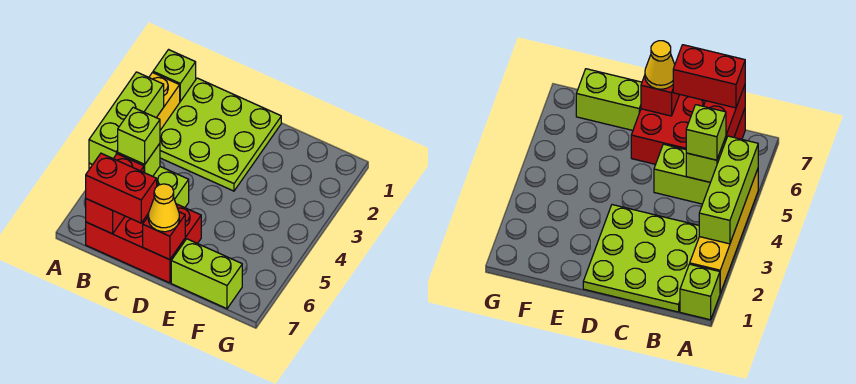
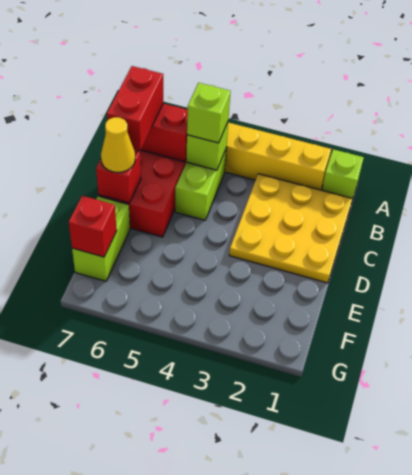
lime brick A3:A5 level 2 -> none
lime plate B1:D3 level 1 -> yellow plate B1:D3 level 1
none -> red brick F7 level 2

